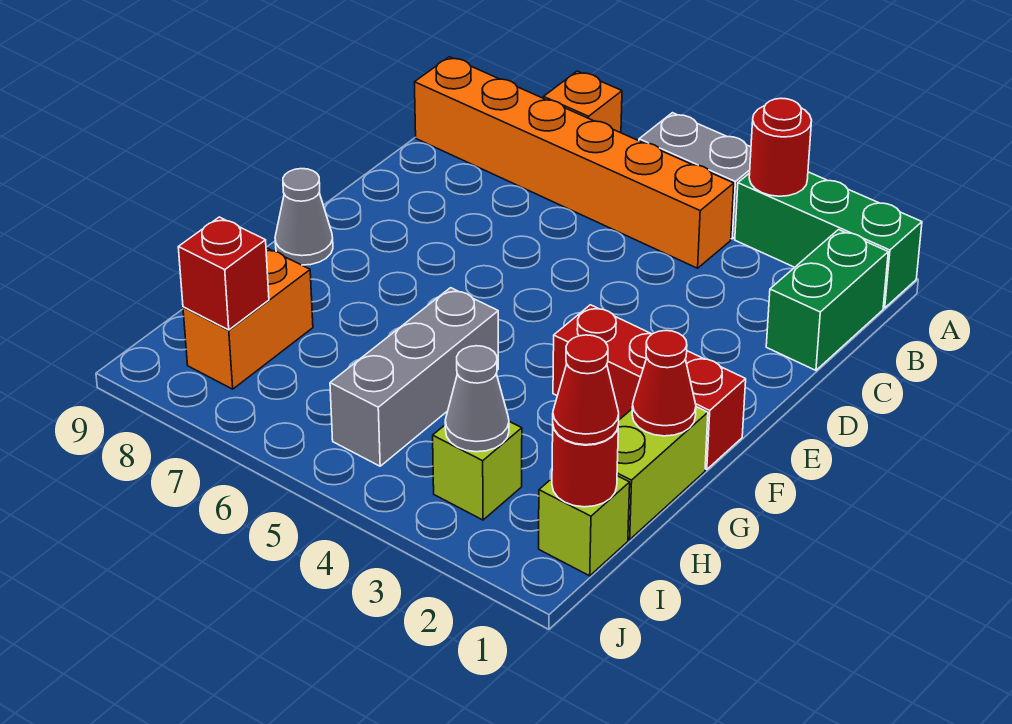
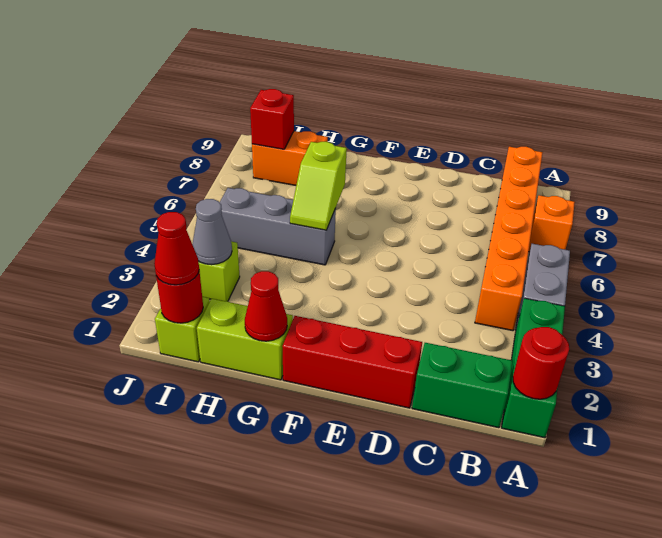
red round brick A3 level 2 -> red round brick A1 level 2
red brick F1:F3 level 1 -> red brick D1:F1 level 1
grey cone F9 level 1 -> none
none -> lime slope G5:G6 level 2 top 6

